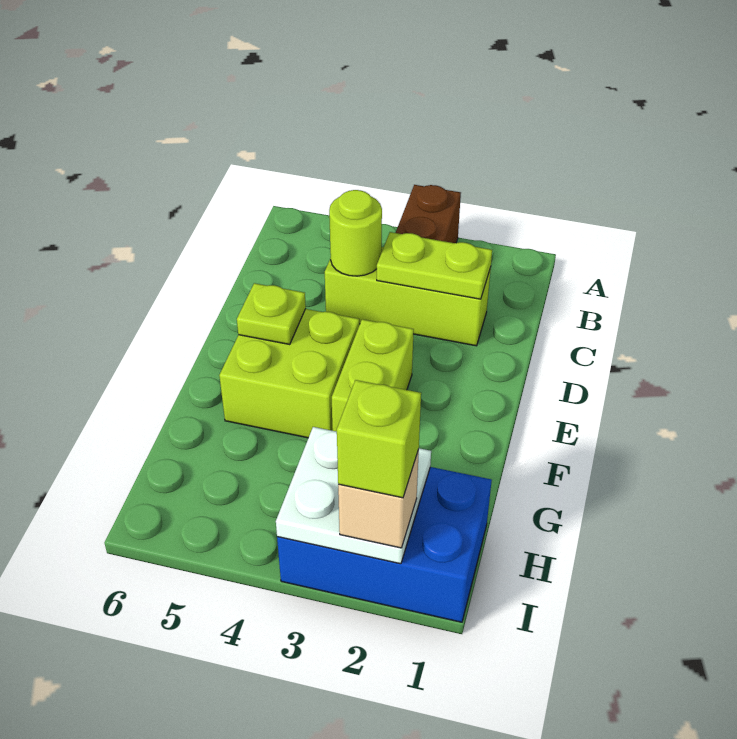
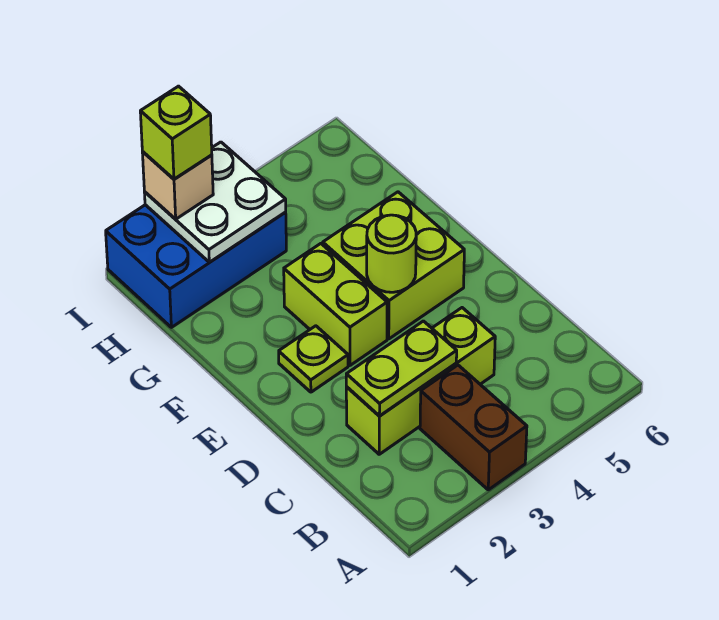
lime round brick C4 level 2 -> lime round brick E4 level 2
lime plate E5 level 2 -> lime plate E2 level 1

